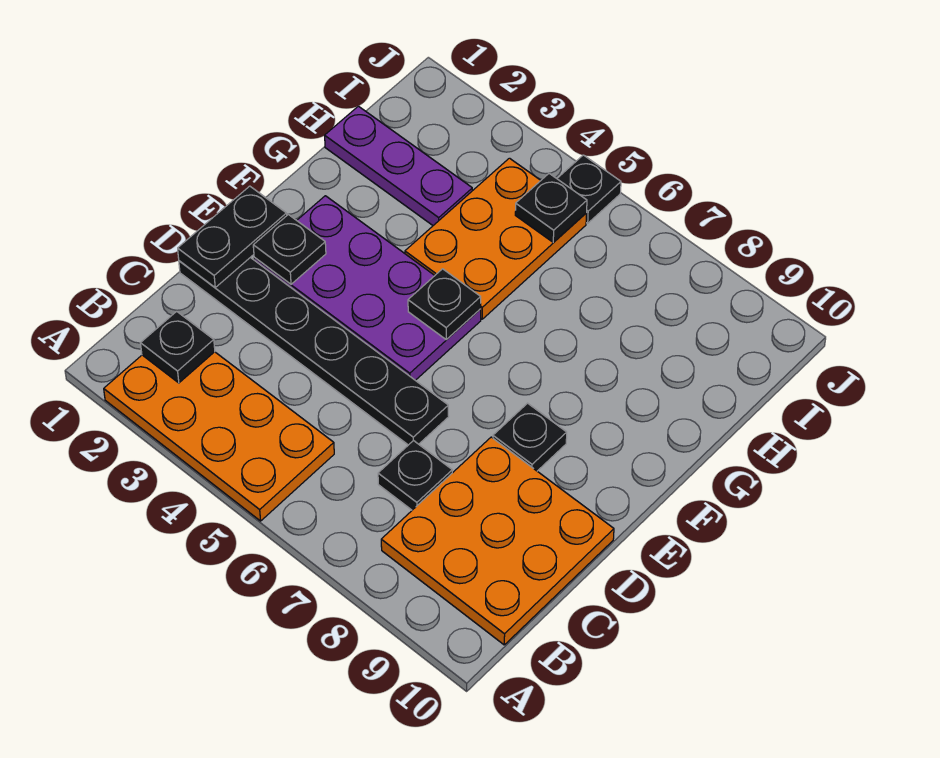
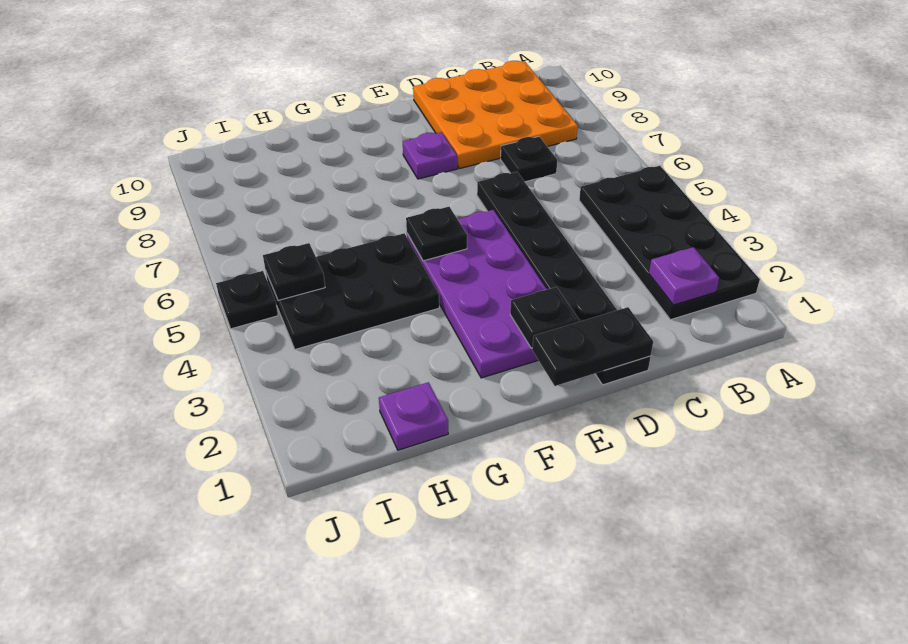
orange plate A2:B5 level 1 -> black plate A2:B5 level 1
black plate B2 level 2 -> purple plate B2 level 2
black plate E8 level 1 -> purple plate E8 level 1
orange plate G4:I5 level 1 -> black plate G4:I5 level 1
purple plate H1:H3 level 1 -> purple plate H1 level 1

